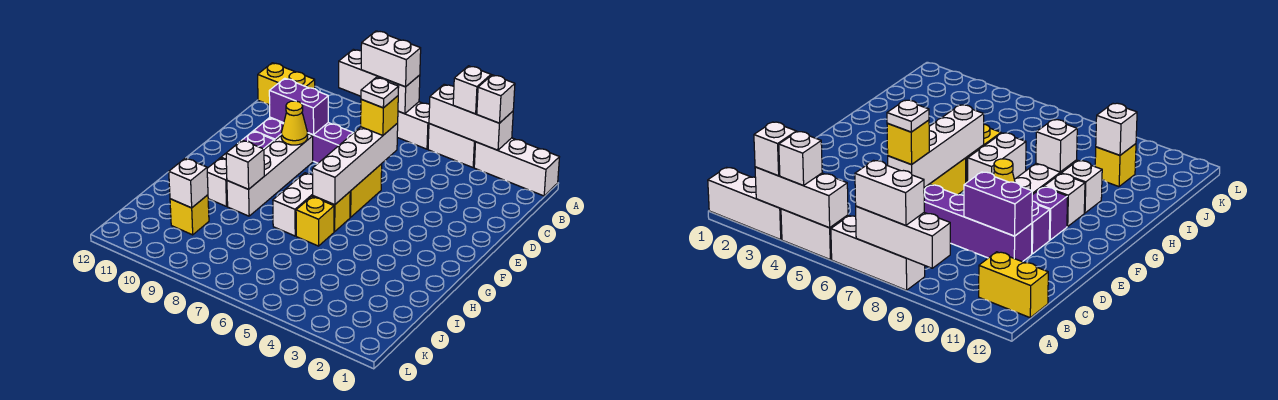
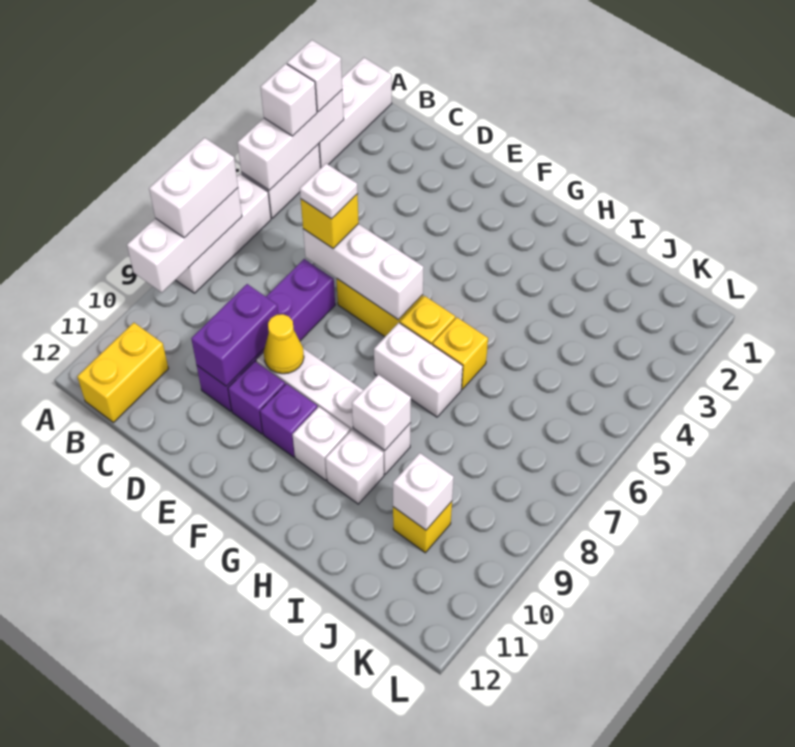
white brick D6:G6 level 2 -> white brick D6:F6 level 2

